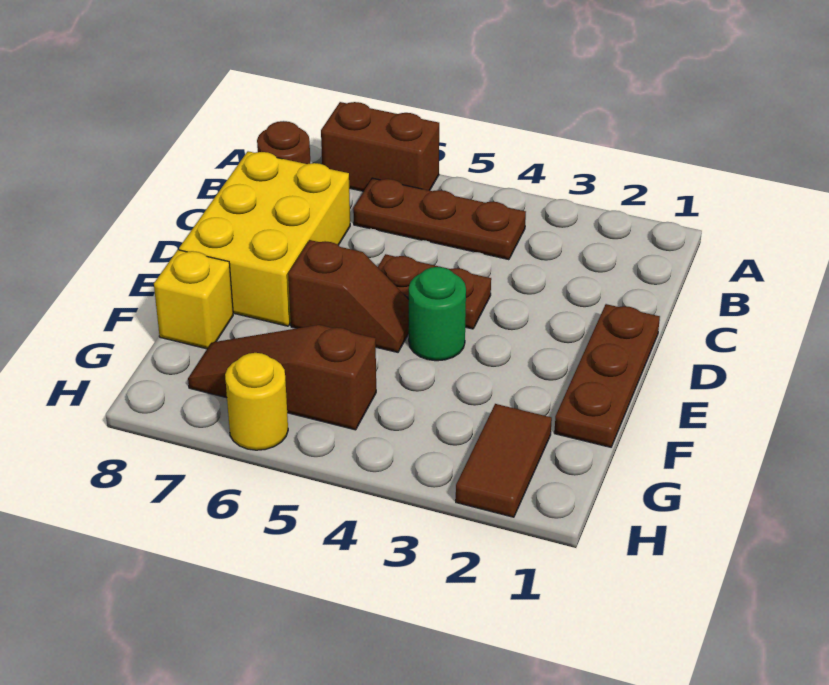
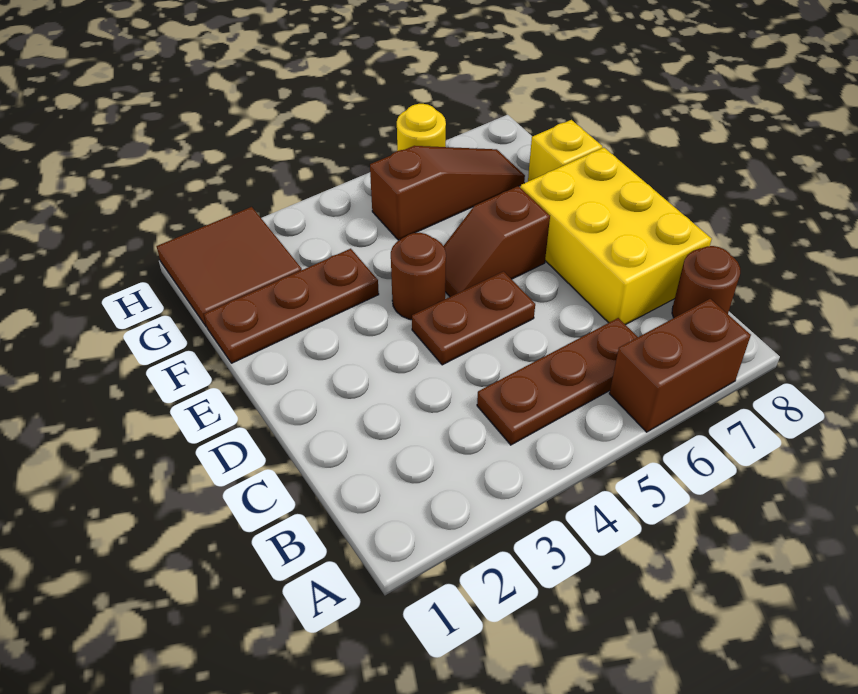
brown plate D1:F1 level 1 -> brown plate F1:F3 level 1
green round brick E4 level 1 -> brown round brick E4 level 1
brown tile G2:H2 level 1 -> brown tile G1:H2 level 1

